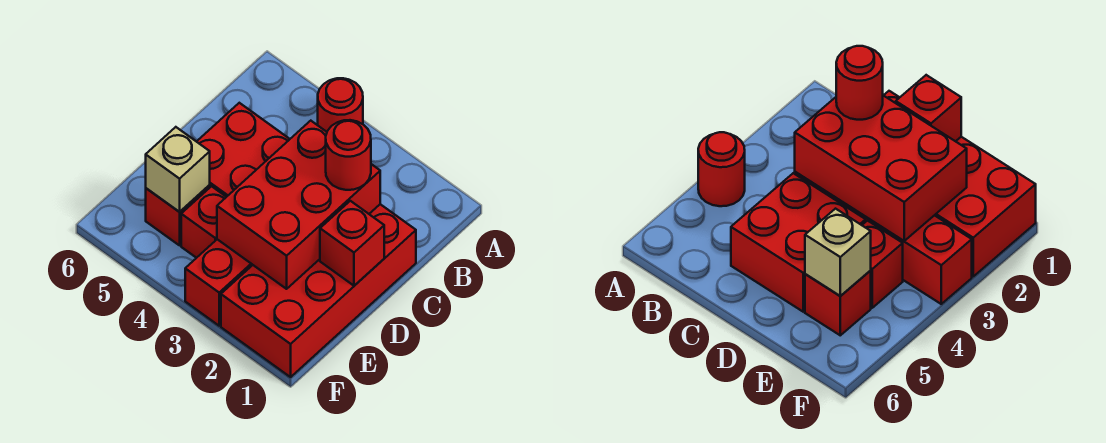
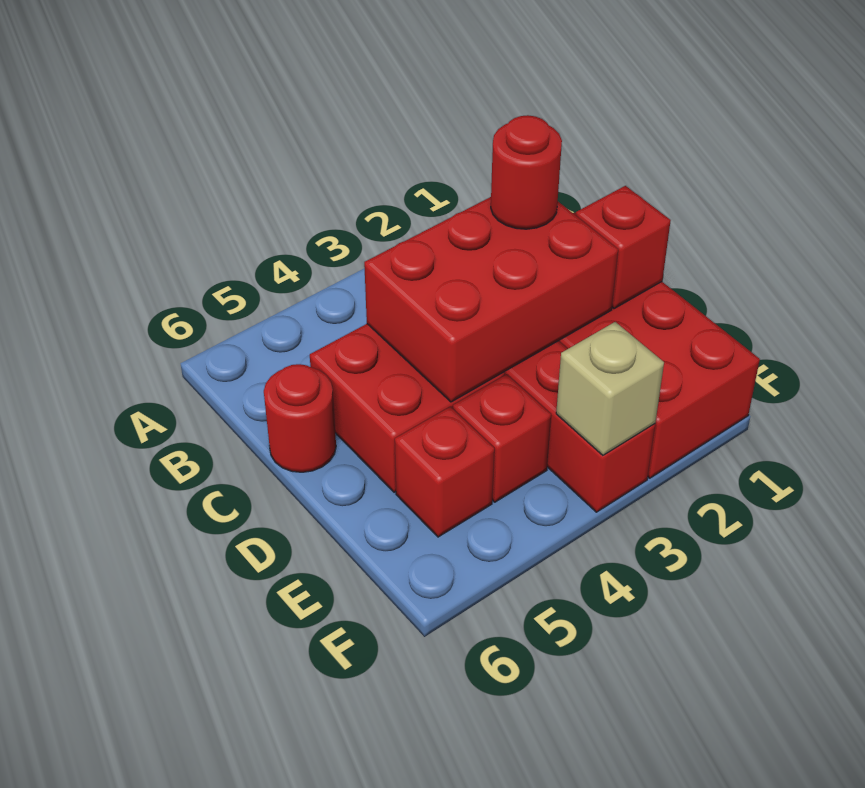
red round brick A4 level 1 -> red round brick C6 level 1
red brick C2:E3 level 2 -> red brick C2:D4 level 2
tan brick E5 level 2 -> tan brick F3 level 2

